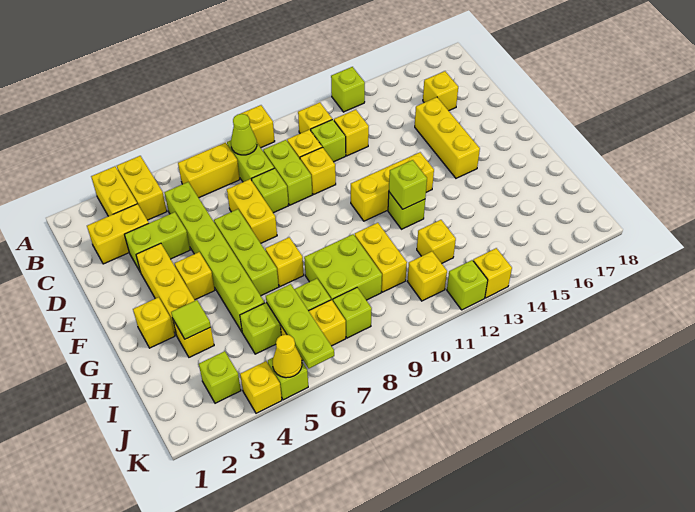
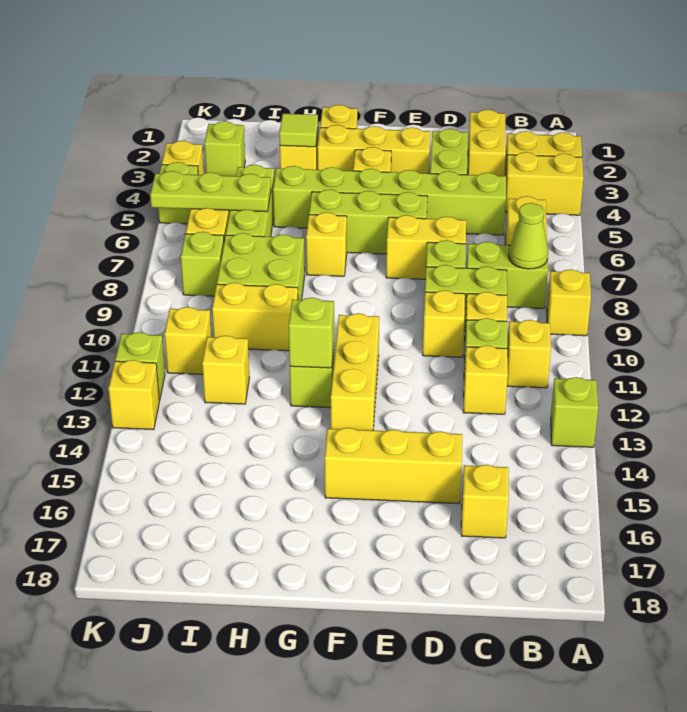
yellow cone K5 level 2 -> none

